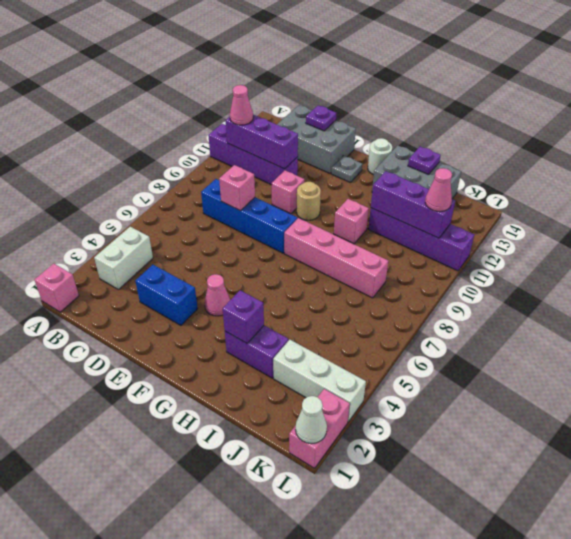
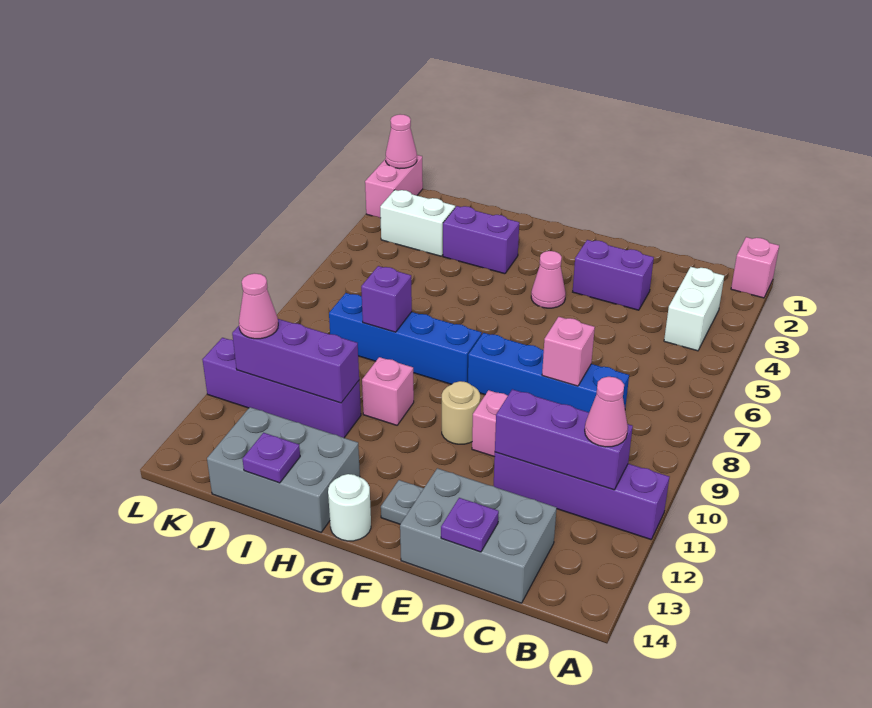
blue brick D3:E3 level 1 -> purple brick D3:E3 level 1
pink brick G8:J8 level 1 -> blue brick G8:J8 level 1
purple brick H3 level 2 -> purple brick I8 level 2
white brick J3:L3 level 1 -> white brick J3:K3 level 1
white cone L1 level 2 -> pink cone L1 level 2

